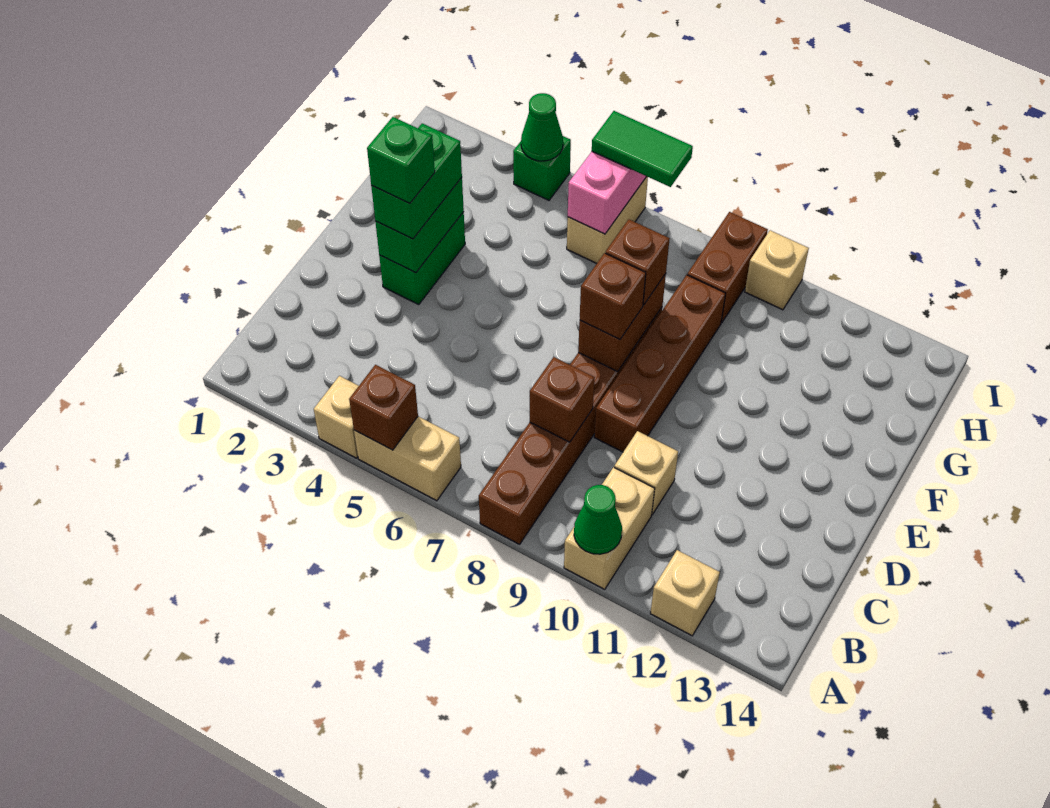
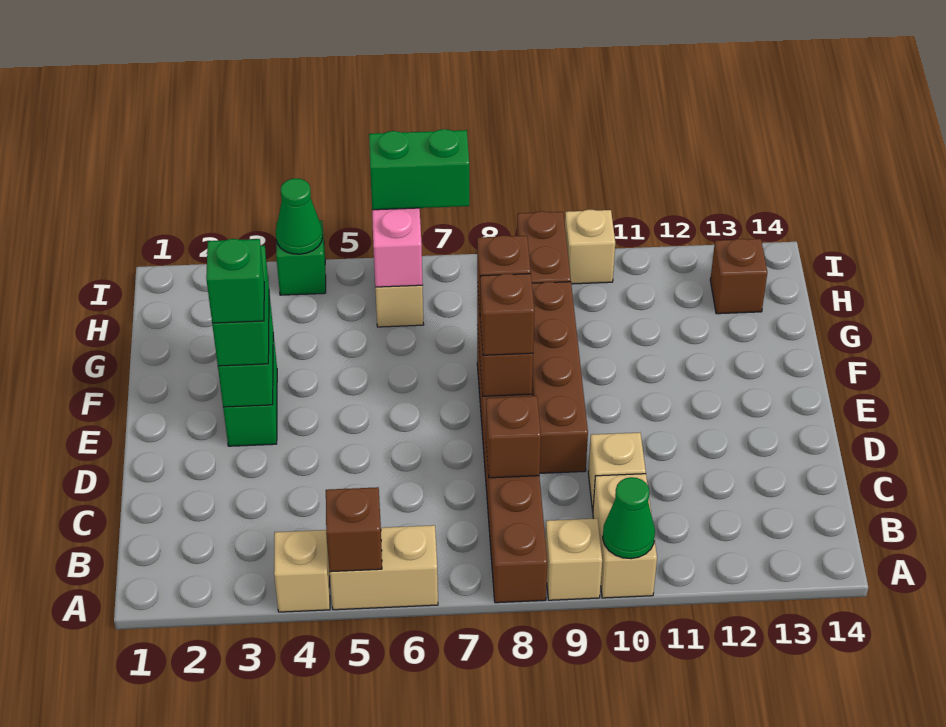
tan brick A12 level 1 -> tan brick A9 level 1
none -> brown brick H13 level 1
green tile I6:I7 level 3 -> green brick I6:I7 level 3

